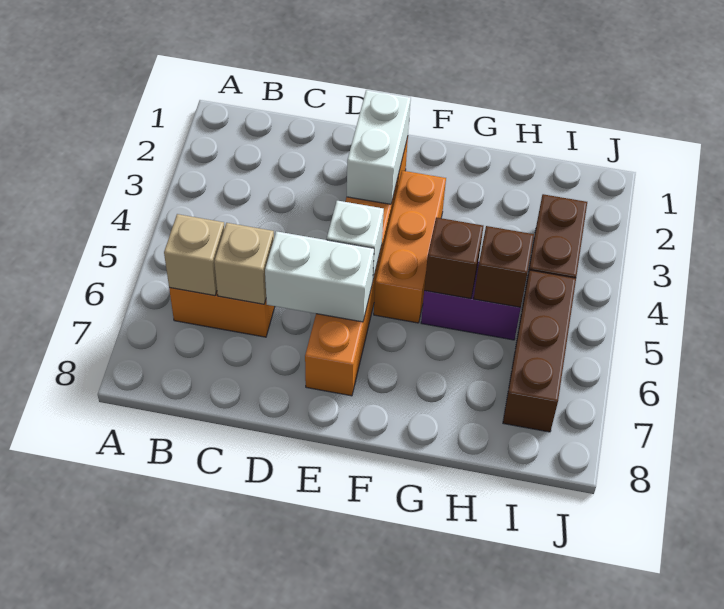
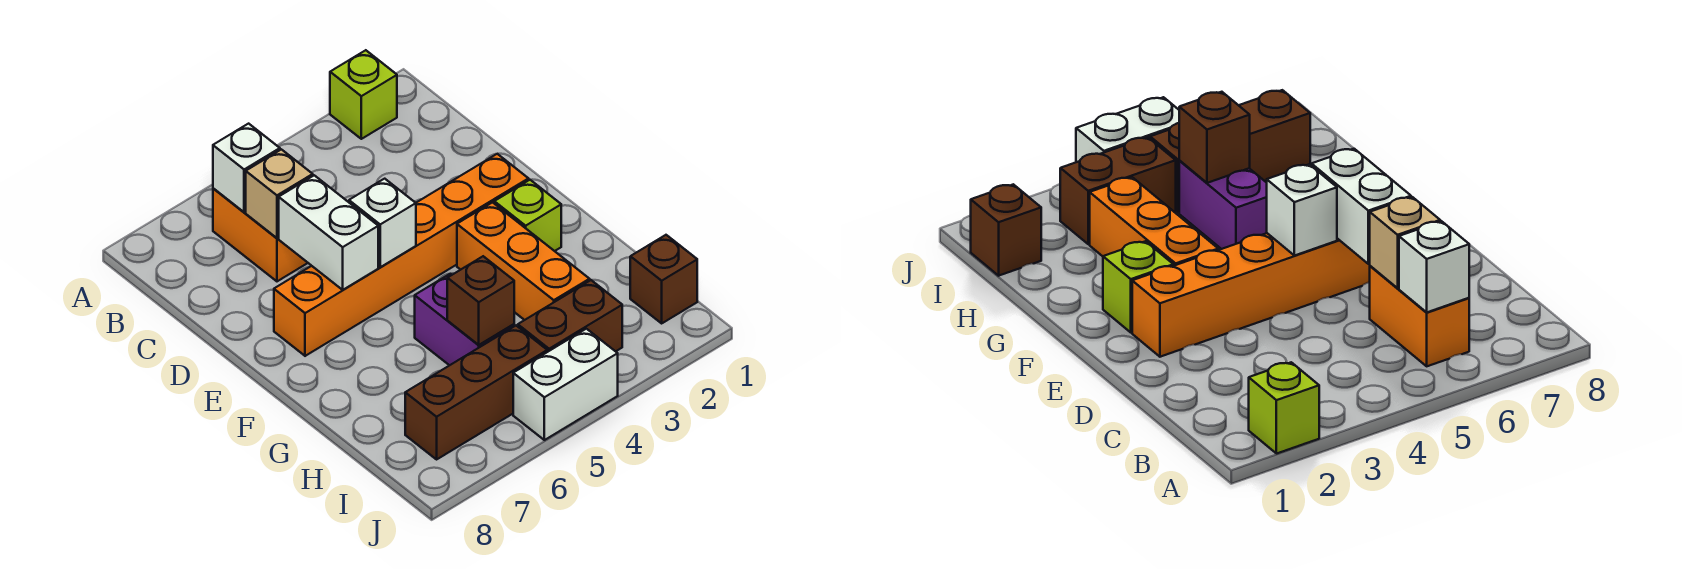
none -> lime brick A2 level 1
tan brick B6 level 2 -> white brick B6 level 2
white brick E2:E3 level 2 -> white brick J4:J5 level 1
none -> lime brick F2 level 1
orange brick F3:F5 level 1 -> orange brick F3:H3 level 1
brown brick G5 level 2 -> brown brick I1 level 1

